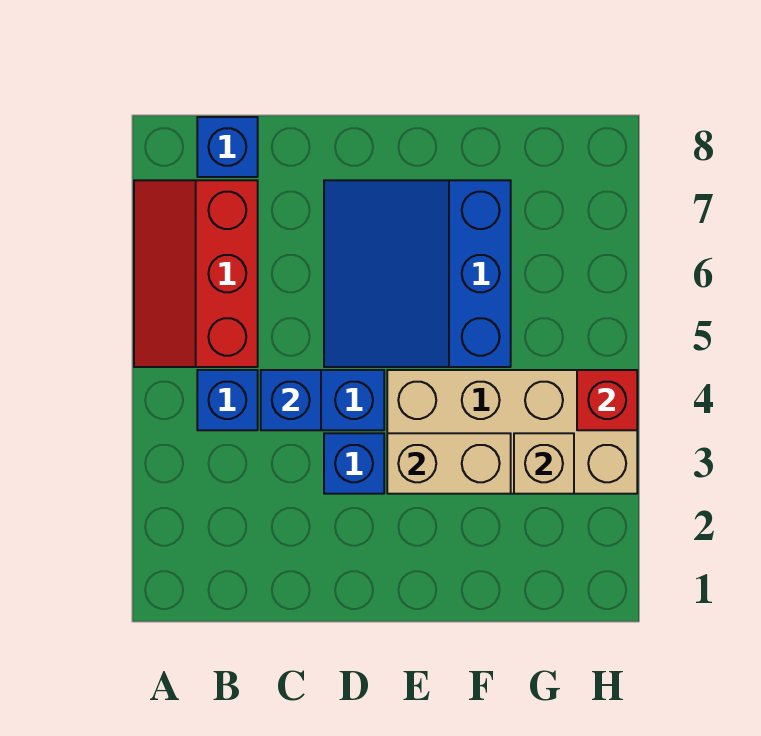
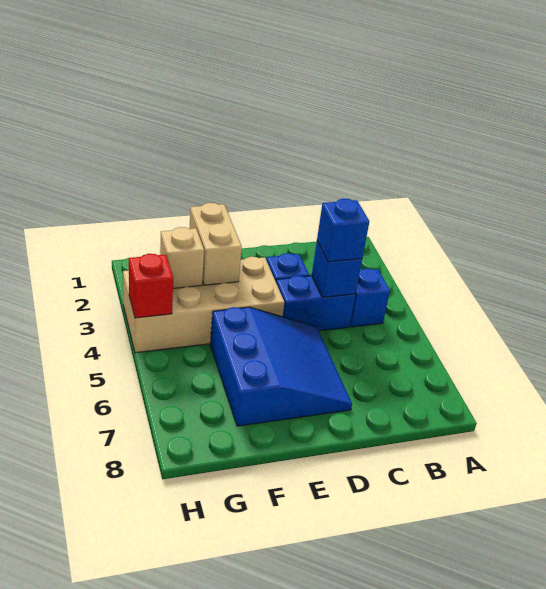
red slope A5:B7 level 1 top B -> none
blue brick B8 level 1 -> blue brick C4 level 3
tan brick E3:F3 level 2 -> tan brick F2:F3 level 2

